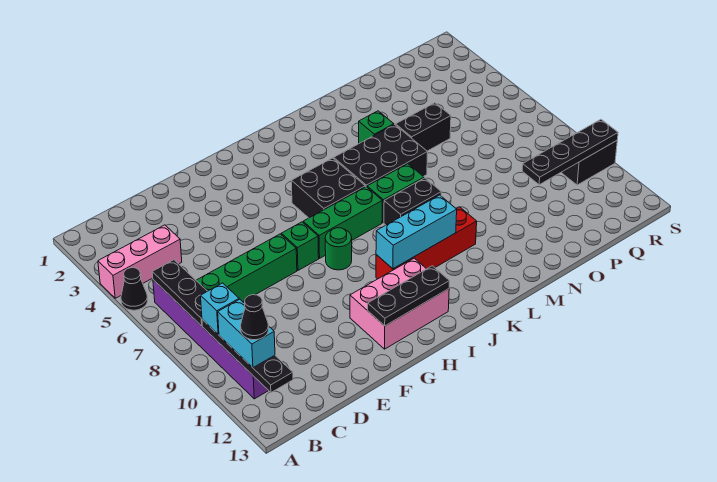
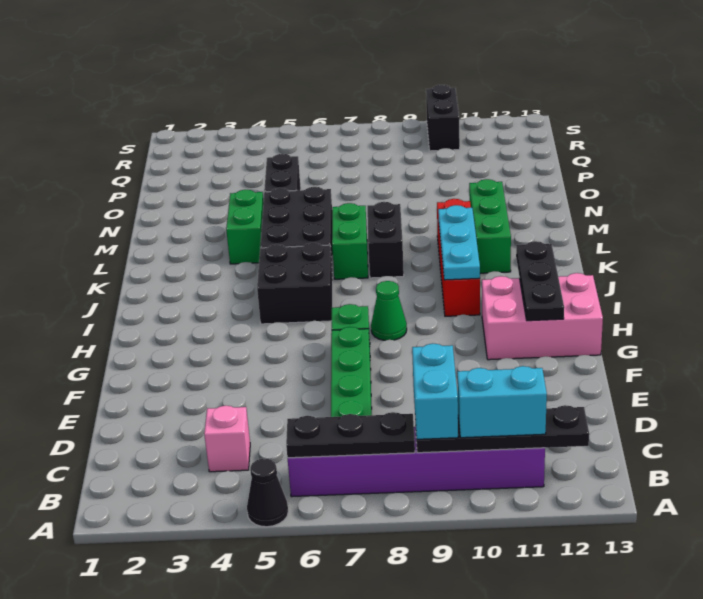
pink brick A4:C4 level 1 -> pink brick C4 level 1
cyan brick B9 level 3 -> cyan brick B9:C9 level 3
black cone B11 level 4 -> none
pink brick G11:I12 level 1 -> pink brick G11:H13 level 1
green brick H7:J7 level 1 -> green brick K11:M11 level 1
green round brick H8 level 1 -> green cone H8 level 1
cyan brick I10:K10 level 2 -> cyan plate I10:K10 level 2
green brick M4 level 1 -> green brick L4:M4 level 1
black plate P10:S10 level 2 -> none

